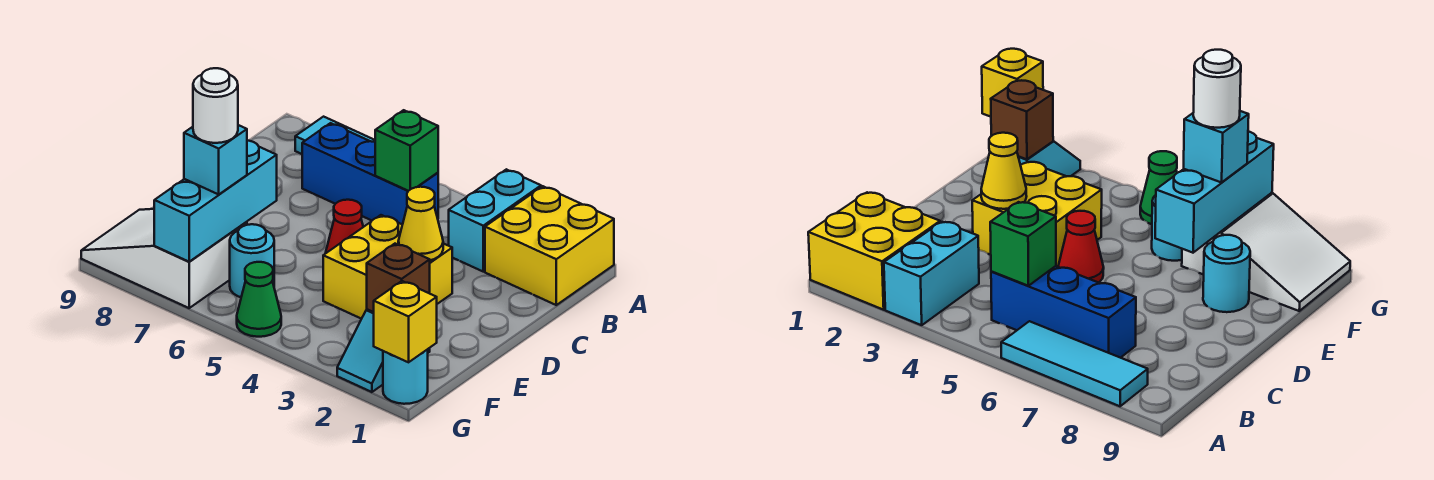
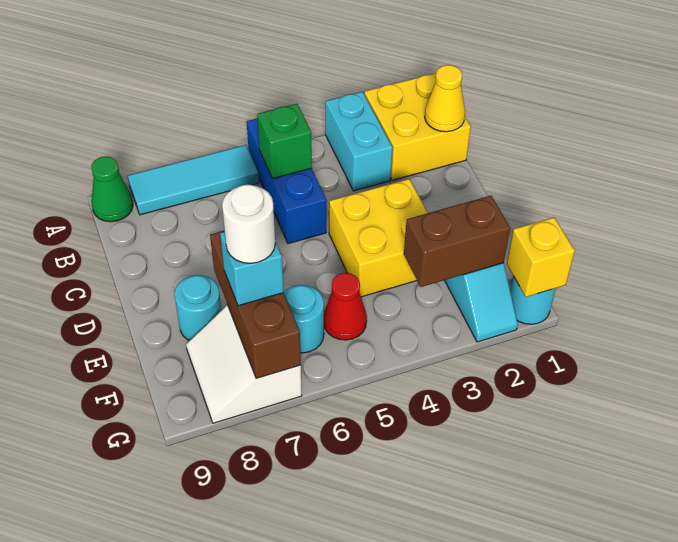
blue brick B5:B7 level 1 -> blue brick A5:C5 level 1
yellow cone D3 level 2 -> yellow cone B1 level 2
red cone D5 level 1 -> red cone F5 level 1
cyan brick E7:G7 level 2 -> brown brick E7:G7 level 2
brown brick F2 level 2 -> brown brick F2:F3 level 2
white slope F7:G9 level 1 top 7 -> white slope F7:G8 level 1 top 7
green cone G5 level 1 -> green cone A9 level 1

